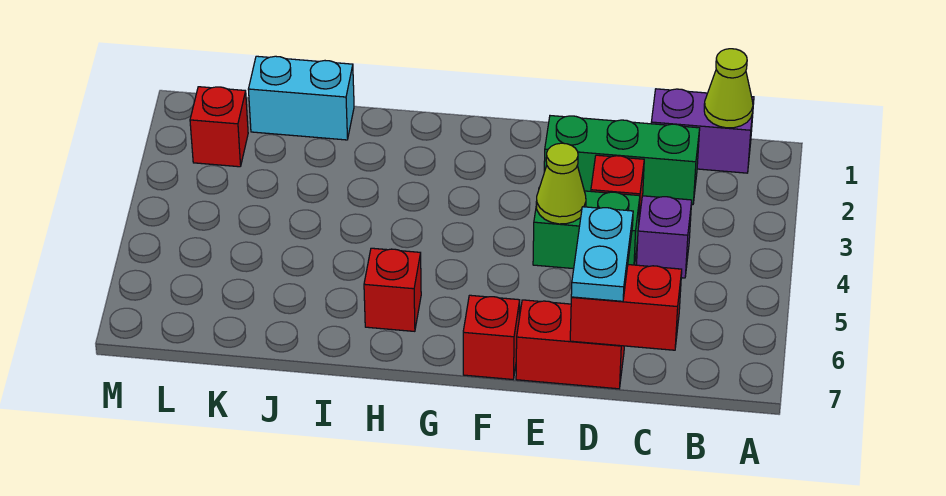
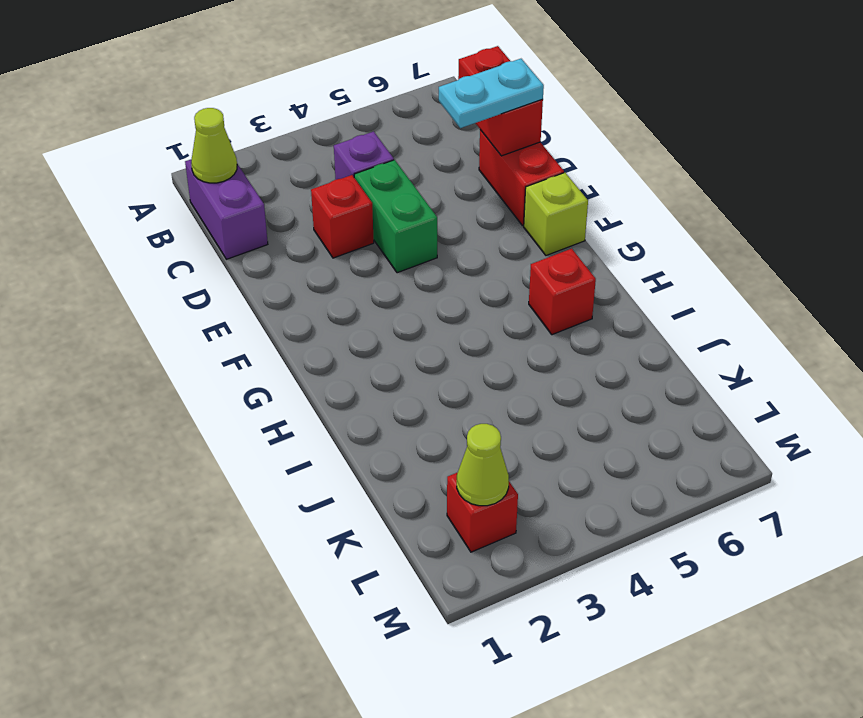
green brick C2:E2 level 1 -> none
lime cone E4 level 2 -> lime cone L2 level 2
red brick F7 level 1 -> lime brick F7 level 1
cyan brick J1:K1 level 1 -> none

